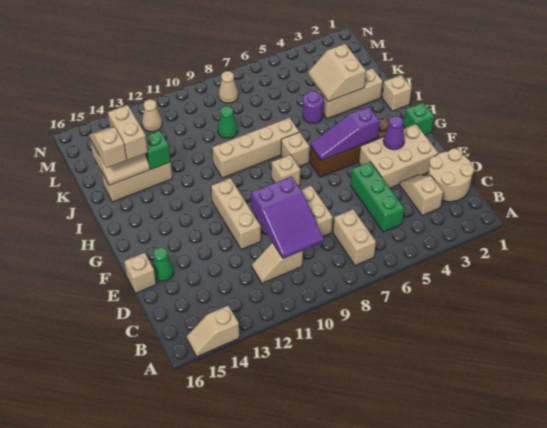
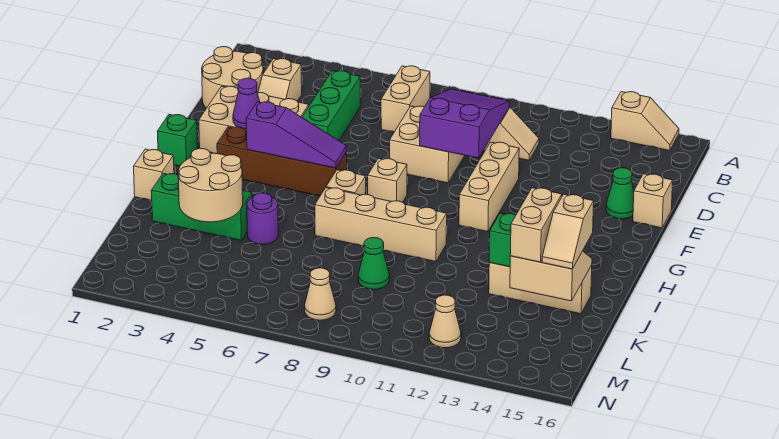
tan brick J2:J4 level 1 -> green brick J2:J4 level 1
tan slope J3:K4 level 2 top 3 -> tan round brick J3:K4 level 2

